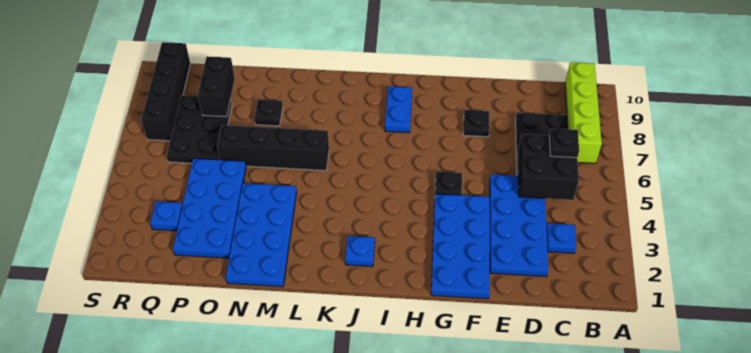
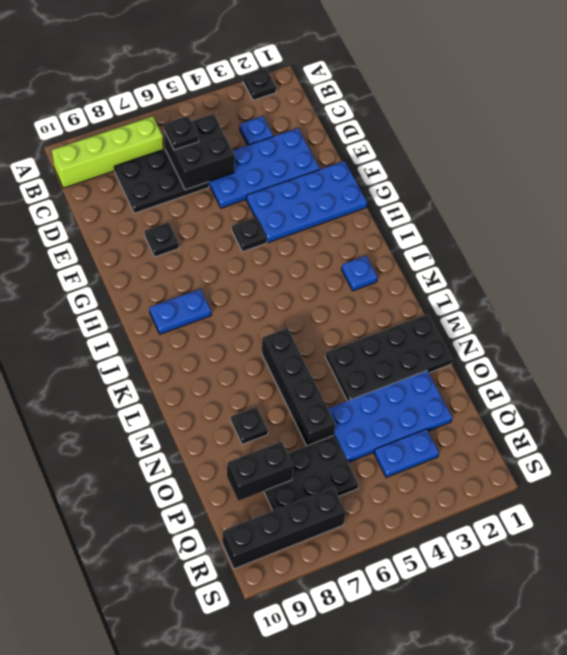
none -> black plate A2 level 1
blue plate M1:N4 level 1 -> black plate M1:N4 level 1
blue plate Q3 level 1 -> blue plate Q3:Q4 level 1

